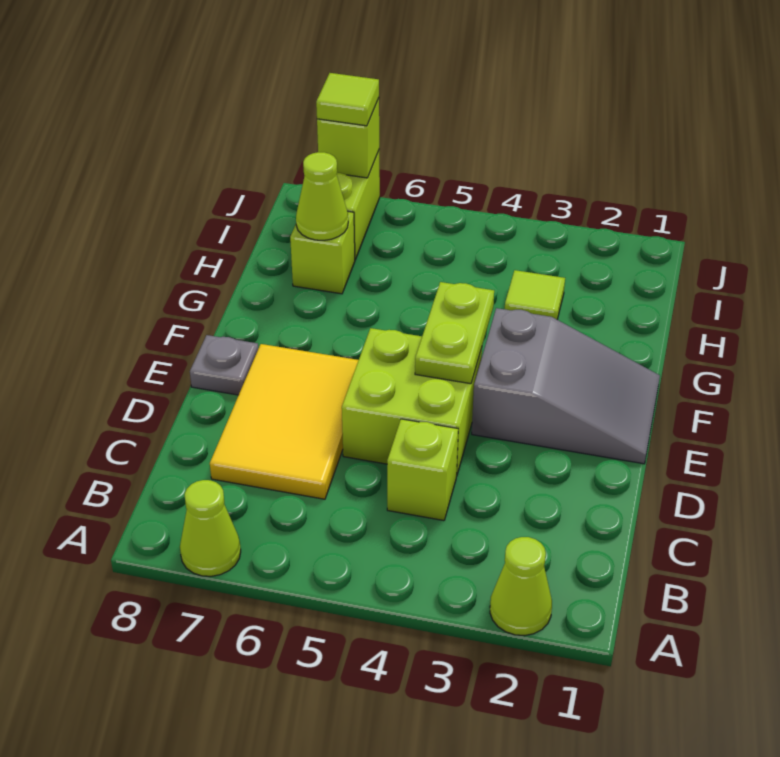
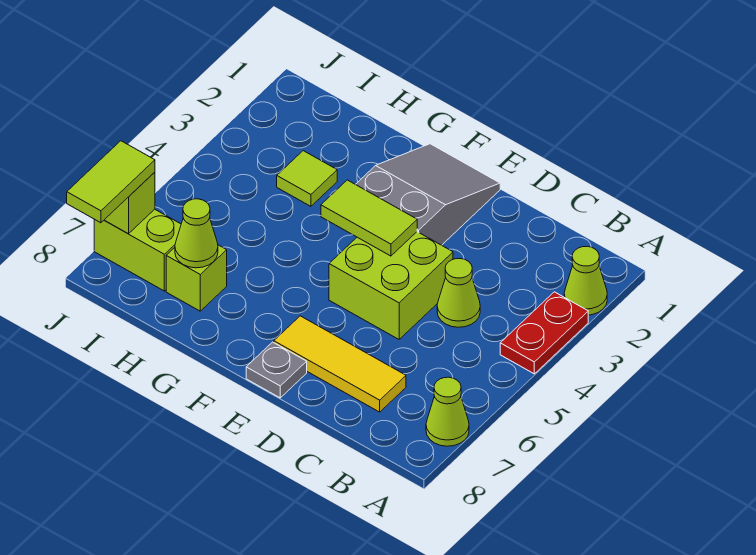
none -> red plate A3:A4 level 1
lime brick C4 level 1 -> lime cone C4 level 1
yellow tile C6:E7 level 1 -> yellow tile C7:E7 level 1
lime plate E4:F4 level 2 -> lime tile E4:F4 level 2
lime tile J7 level 3 -> lime tile J7:J8 level 3

